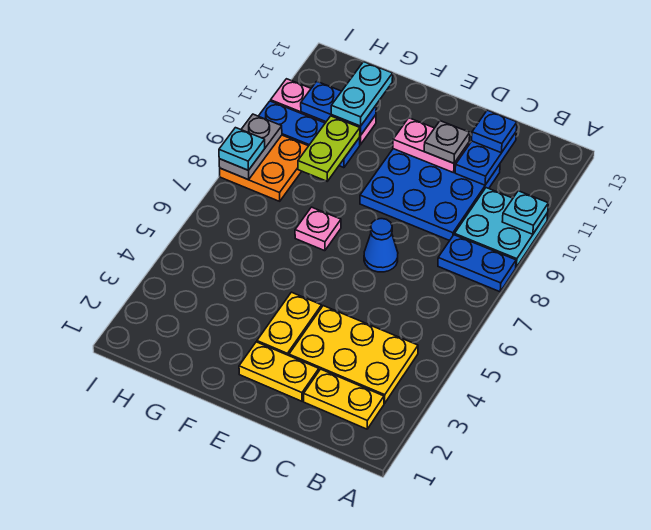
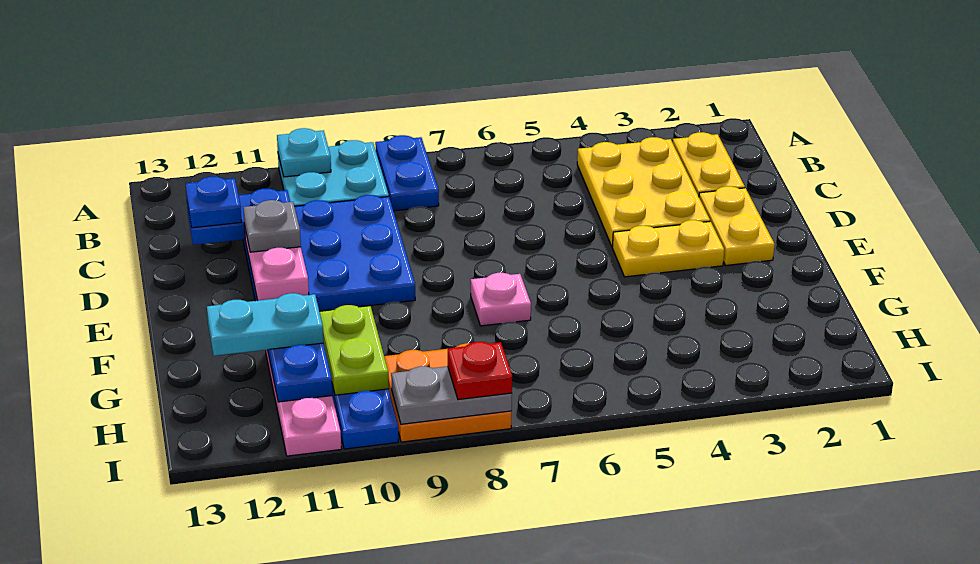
blue cone D7 level 1 -> none
lime plate G9:G10 level 2 -> lime plate G10:H10 level 2
cyan plate I8 level 3 -> red plate I8 level 3

